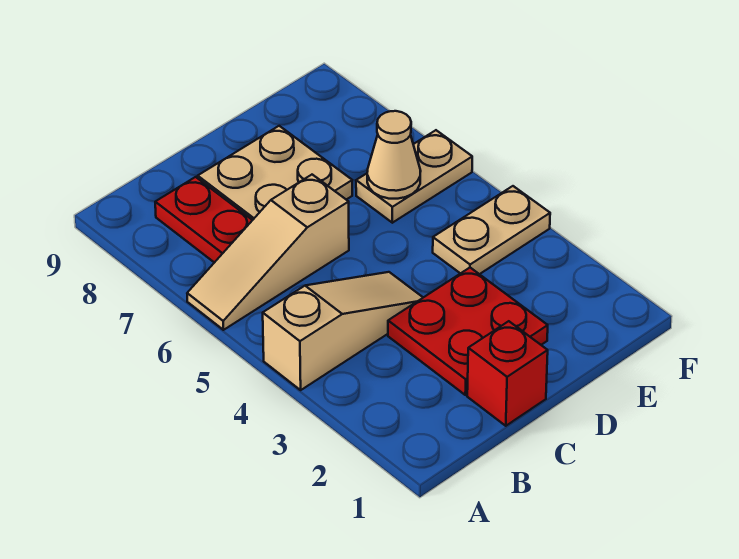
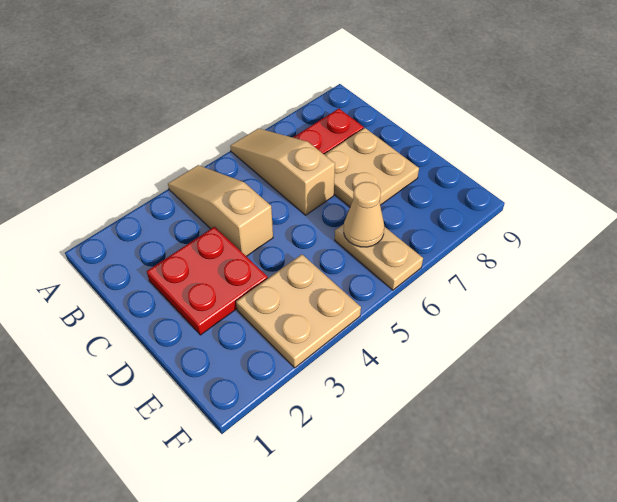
tan slope A4:C4 level 1 top A -> tan slope A4:C4 level 1 top C
red brick C1 level 1 -> none
tan plate E4:F4 level 1 -> tan plate E3:F4 level 1

